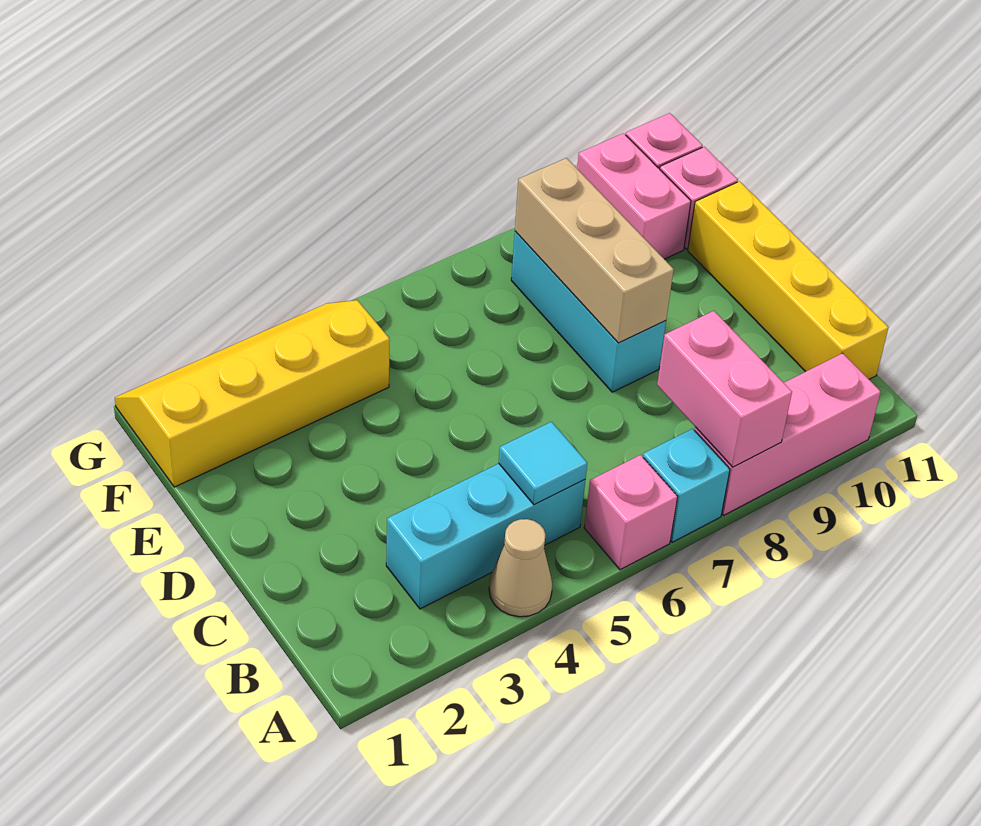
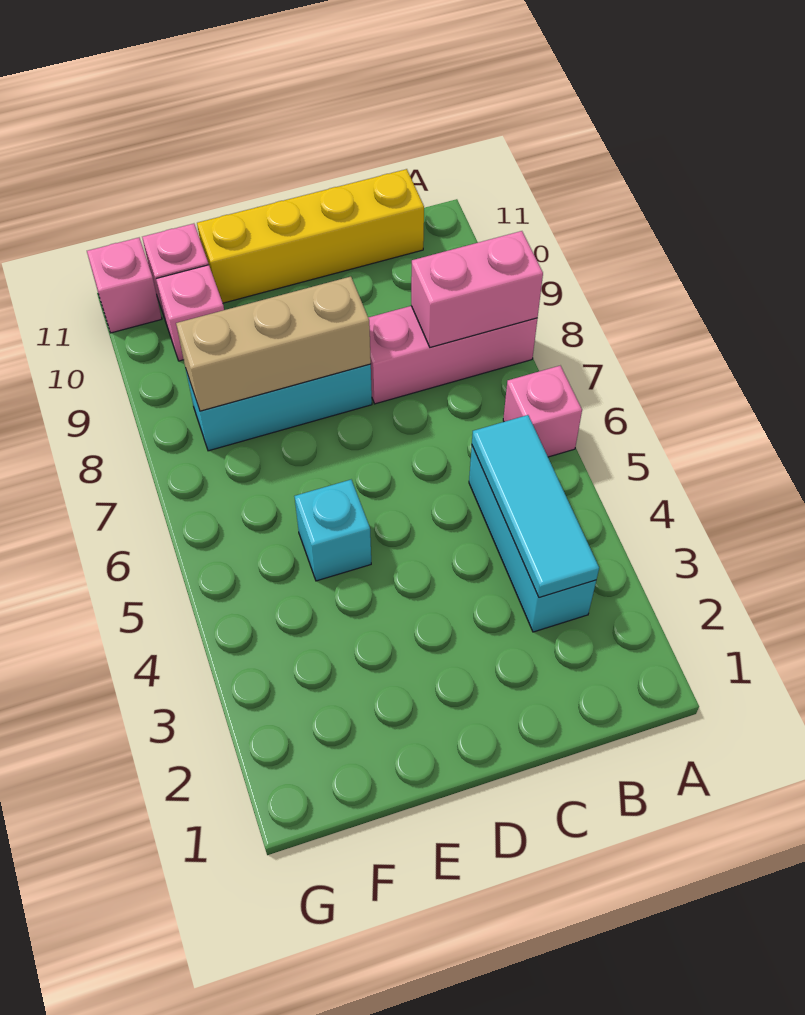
tan cone A4 level 1 -> none
cyan brick A7 level 1 -> cyan brick E5 level 1
pink brick A8:A10 level 1 -> pink brick A8:C8 level 1
cyan tile B5 level 2 -> cyan tile B3:B5 level 2
yellow slope F1:G4 level 1 top F -> none
pink brick F10:G10 level 1 -> pink brick F10 level 1

